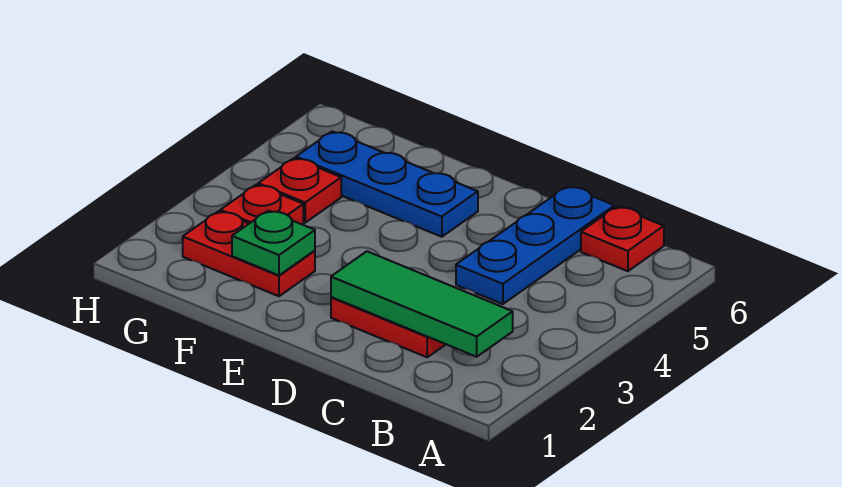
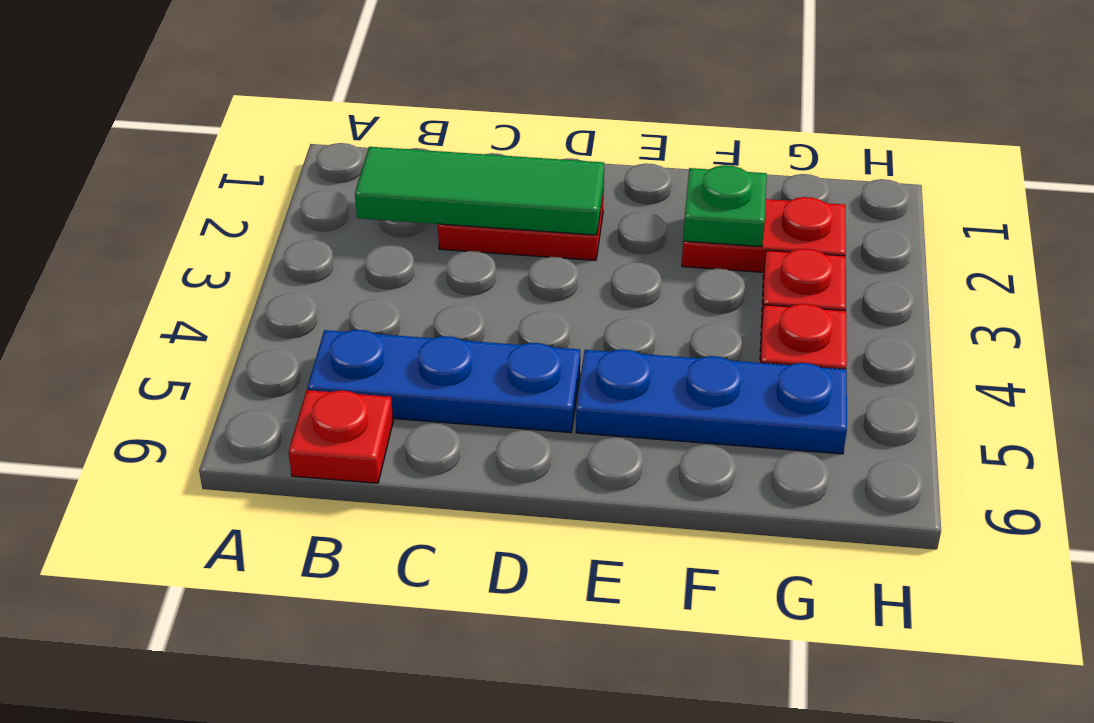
blue plate C4:C6 level 1 -> blue plate B5:D5 level 1

